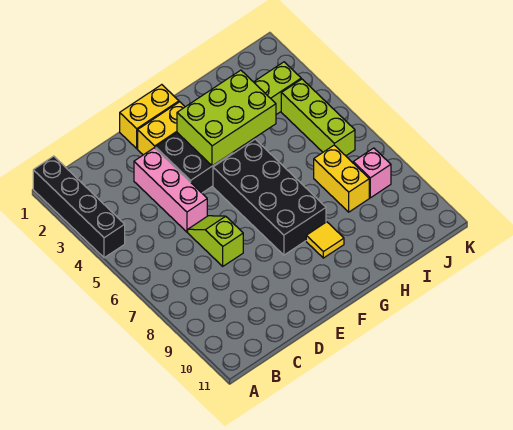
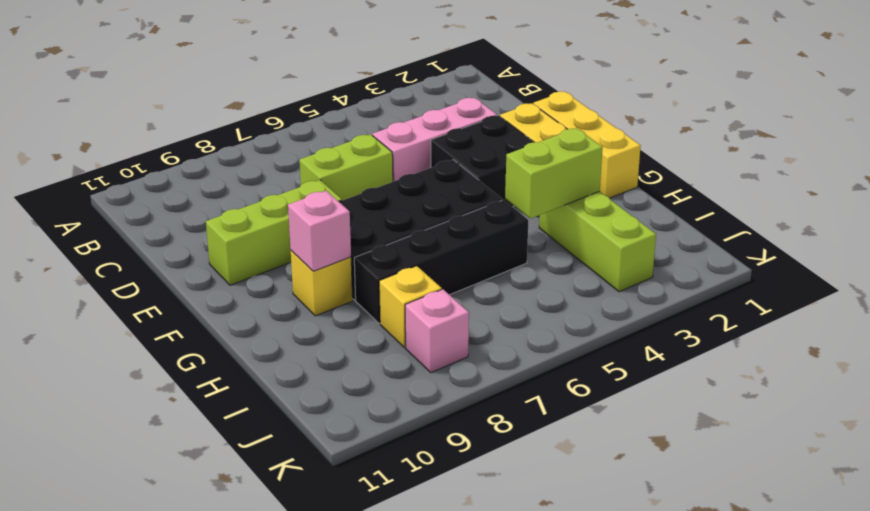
black brick A1:A4 level 1 -> black brick H5:H8 level 1
lime slope D6:D7 level 1 top 7 -> lime brick D6:D7 level 1
yellow brick E1:F1 level 1 -> yellow brick E1:G1 level 1
lime brick F3:H4 level 2 -> lime brick H3:H4 level 2
yellow tile G9 level 1 -> yellow brick G9 level 1
none -> pink brick G9 level 2
yellow brick I7:I8 level 1 -> yellow brick I8 level 1
lime brick J4:J6 level 1 -> lime brick E8:E10 level 1

